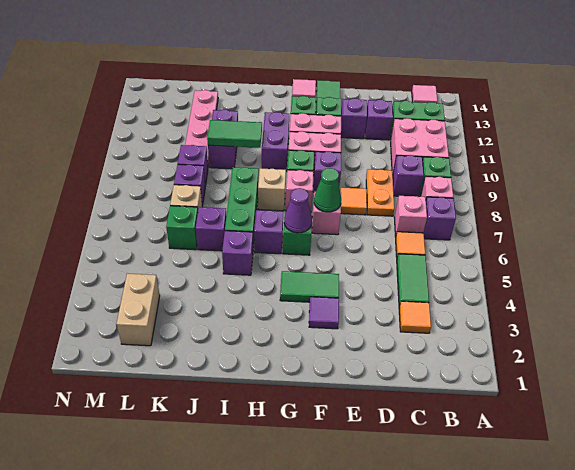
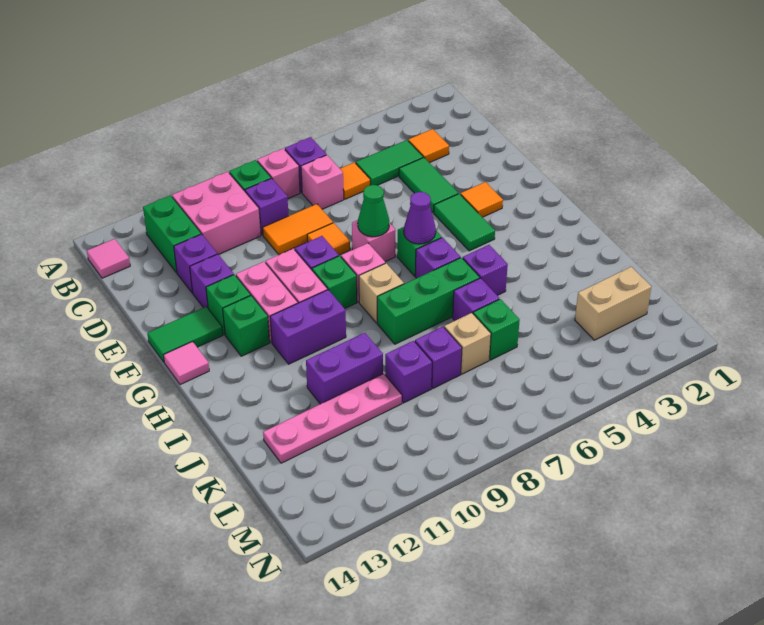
orange plate D8:D9 level 1 -> orange tile D8:D9 level 1
purple tile F3 level 1 -> orange tile F3 level 1
green tile I10:J10 level 2 -> green tile D4:E4 level 1

